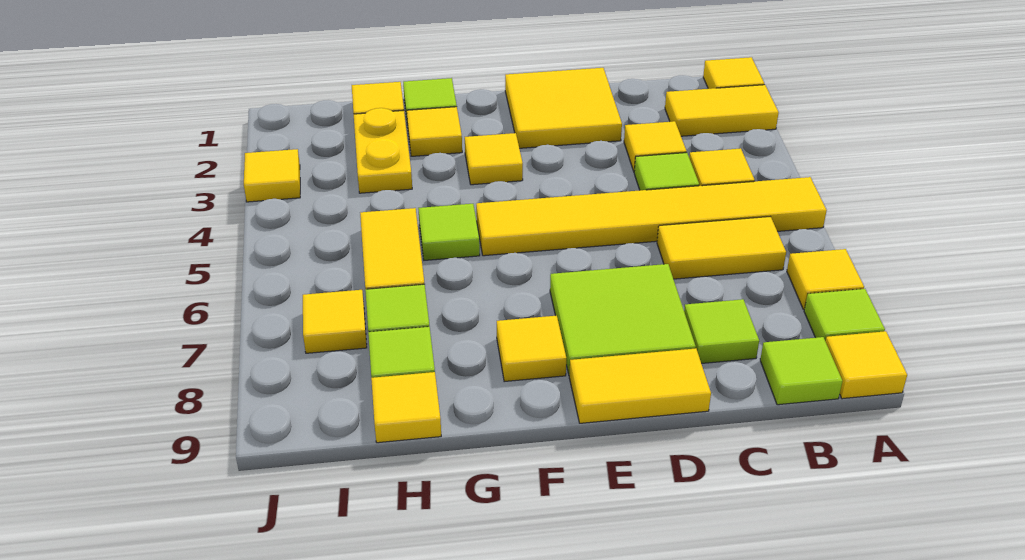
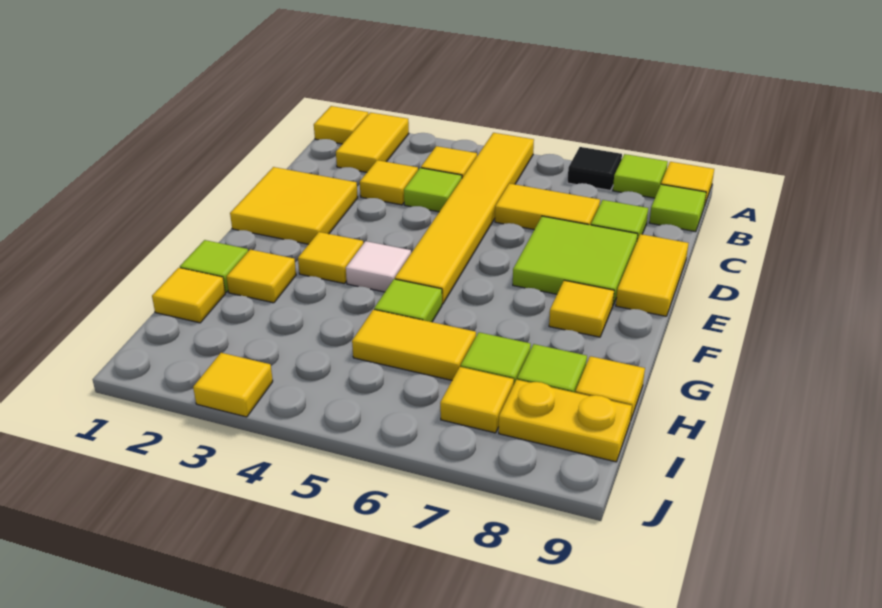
yellow tile A7 level 1 -> black tile A7 level 1
yellow tile B6:C6 level 1 -> yellow tile C6:C7 level 1
none -> white tile F4 level 1
yellow plate H2:H3 level 1 -> yellow plate I8:I9 level 1

